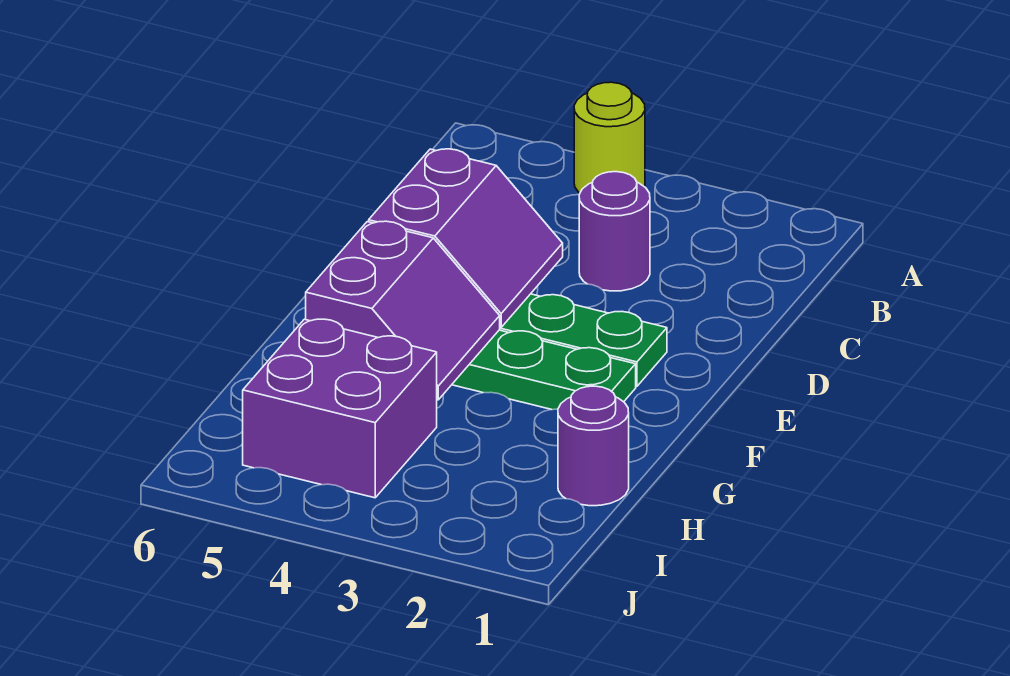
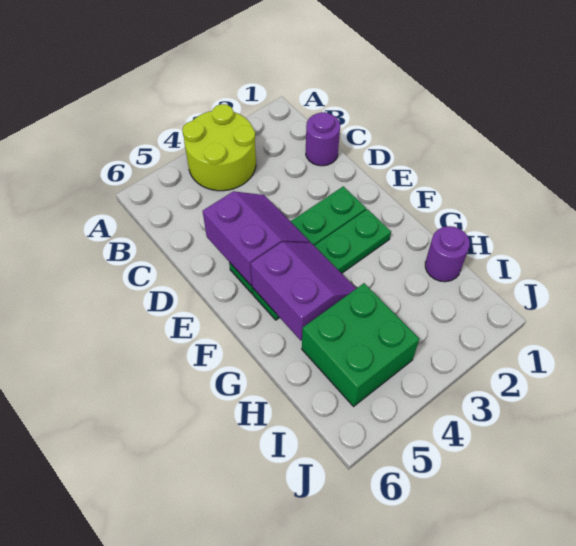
lime round brick A4 level 1 -> lime round brick A3:B4 level 1
purple round brick C3 level 1 -> purple round brick C1 level 1
purple brick H4:I5 level 1 -> green brick H4:I5 level 1

